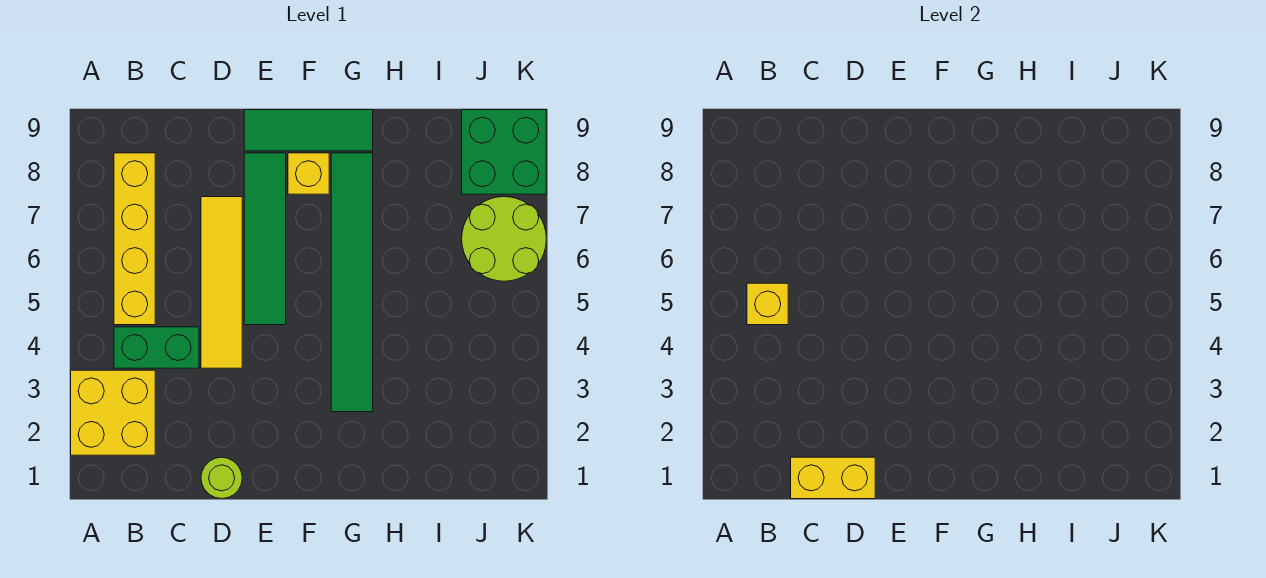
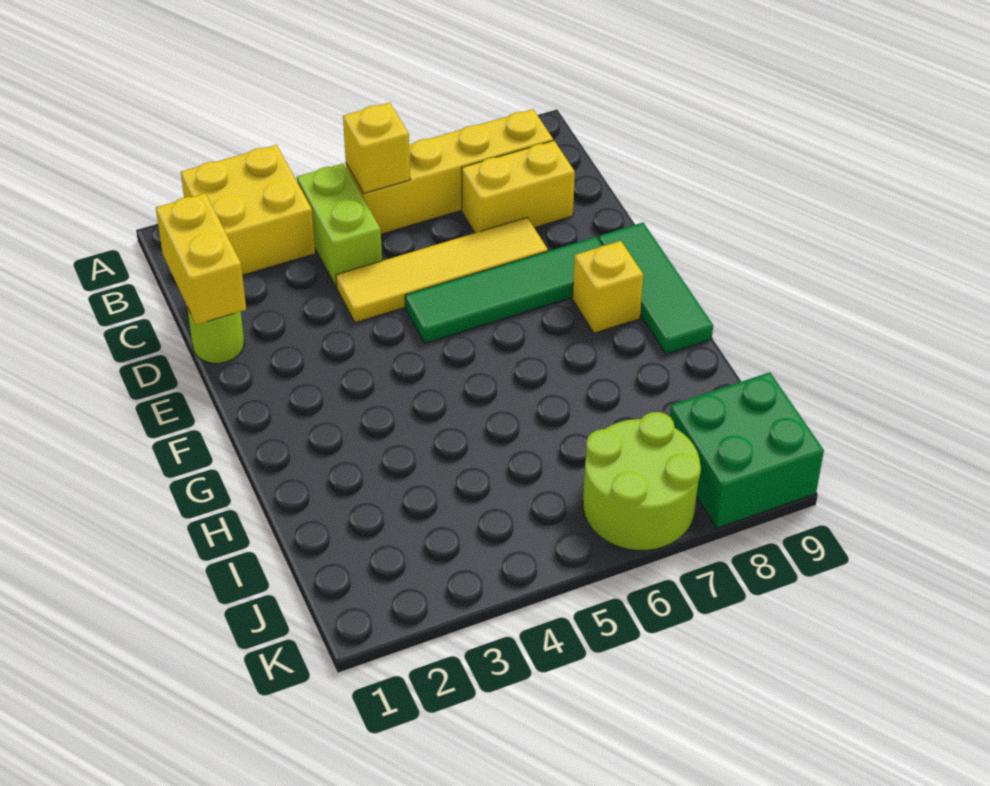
green brick B4:C4 level 1 -> lime brick B4:C4 level 1
none -> yellow brick C7:C8 level 1
green tile G3:G8 level 1 -> none

